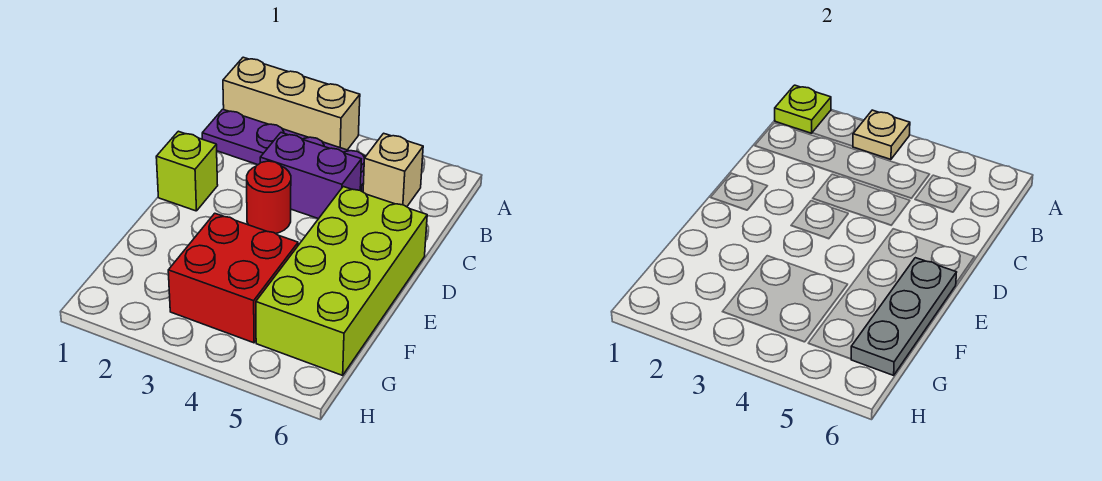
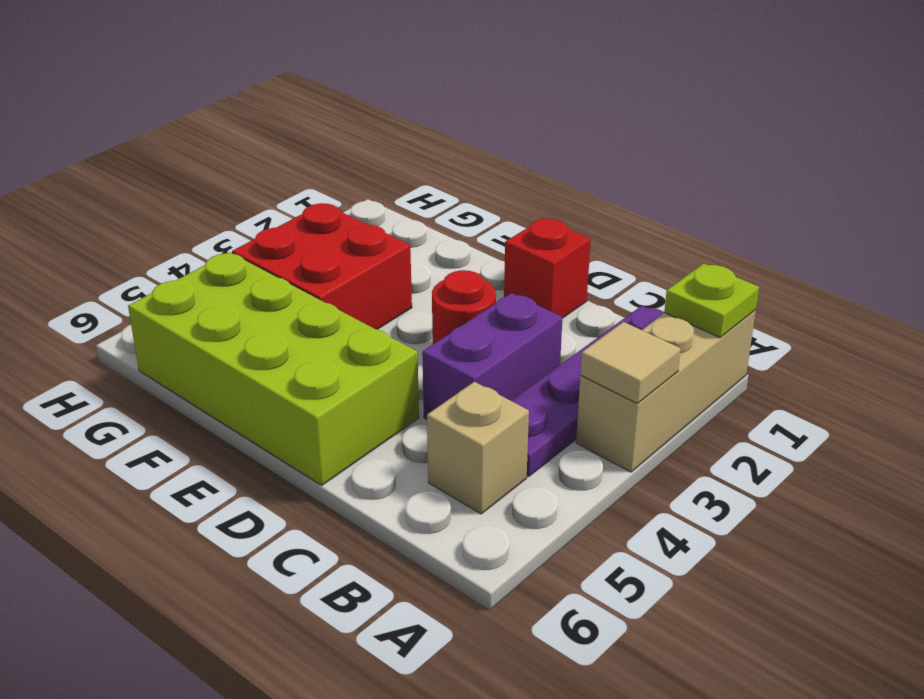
tan plate A3 level 2 -> tan tile A3 level 2
lime brick D1 level 1 -> red brick D1 level 1
grey plate E6:G6 level 2 -> none

